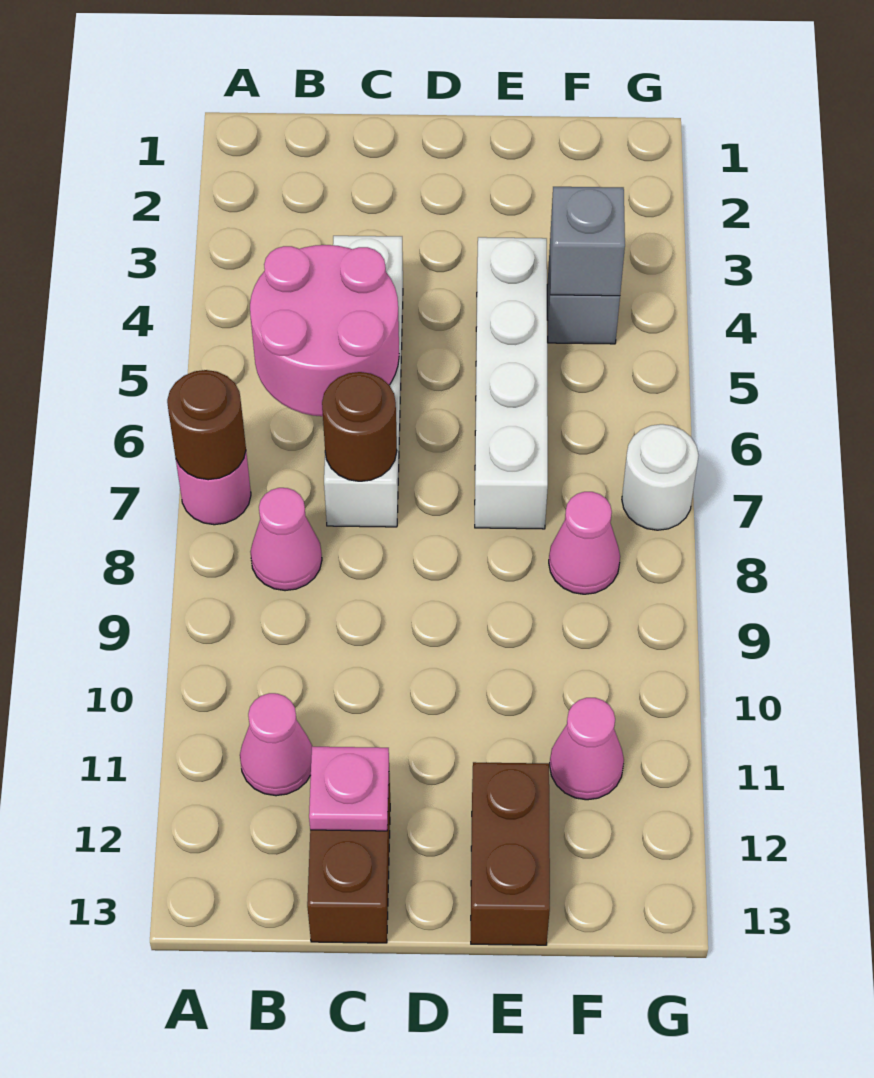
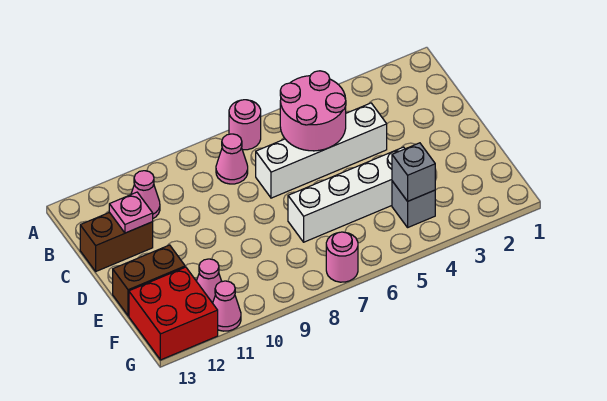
brown round brick A7 level 2 -> none
brown round brick C7 level 2 -> none
pink cone F8 level 1 -> pink cone G11 level 1
none -> red brick F12:G13 level 1
white round brick G7 level 1 -> pink round brick G7 level 1

